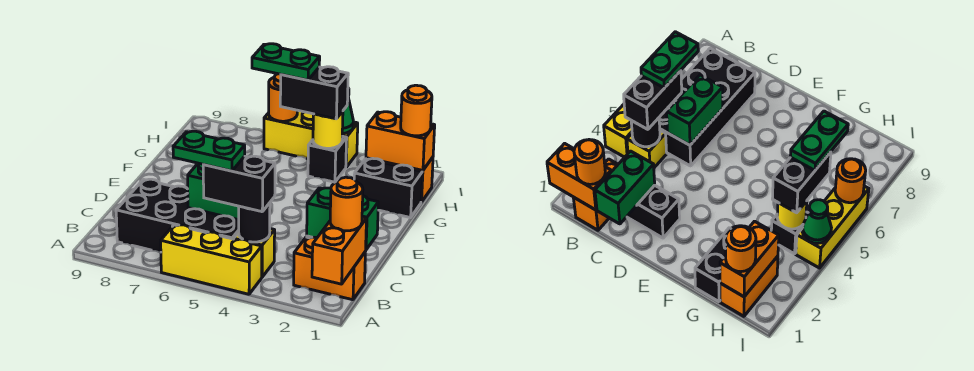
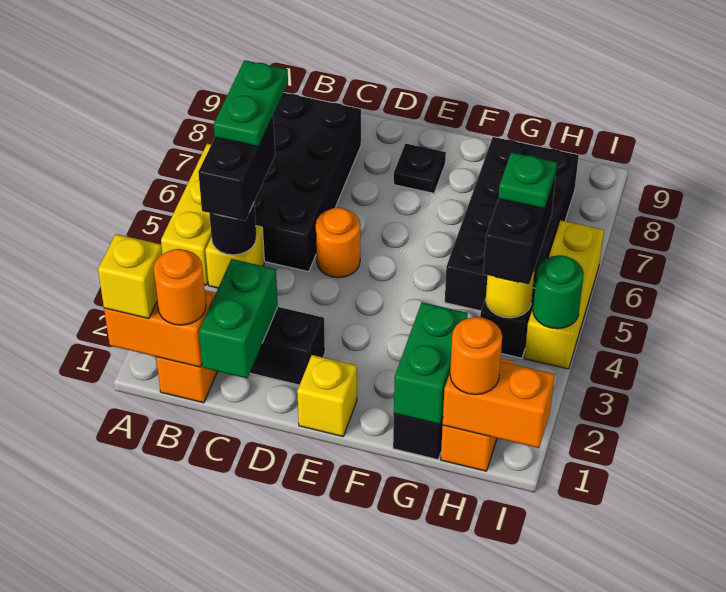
none -> yellow brick A1 level 3
green brick C5:C6 level 2 -> green brick G1:G2 level 2
none -> yellow brick E1 level 1
none -> black plate E8 level 1
none -> black brick G5:H8 level 1
orange brick H1:H2 level 2 -> orange brick H1:I1 level 2
green plate H5:H6 level 4 -> green plate H5 level 4
green cone I4 level 2 -> green round brick I4 level 2
orange round brick I6 level 2 -> orange round brick D5 level 1

